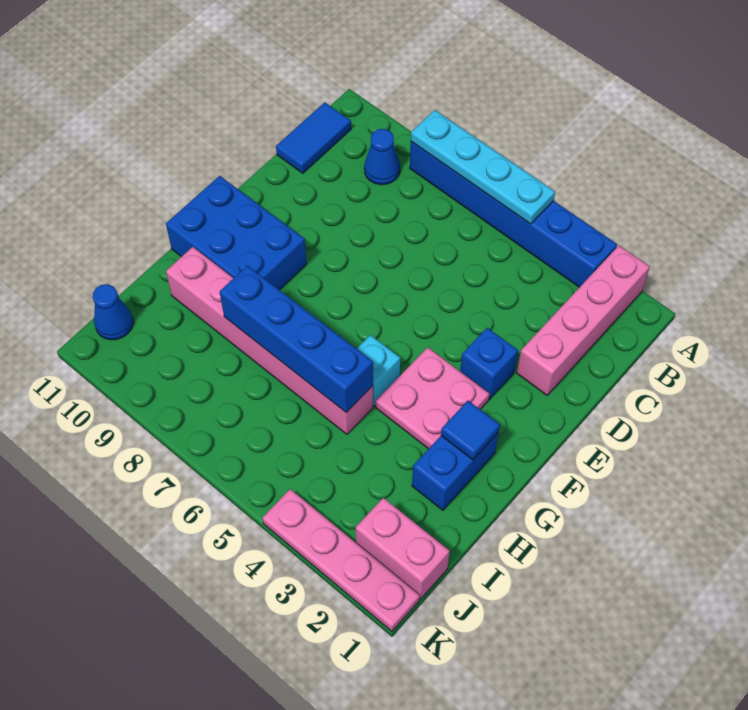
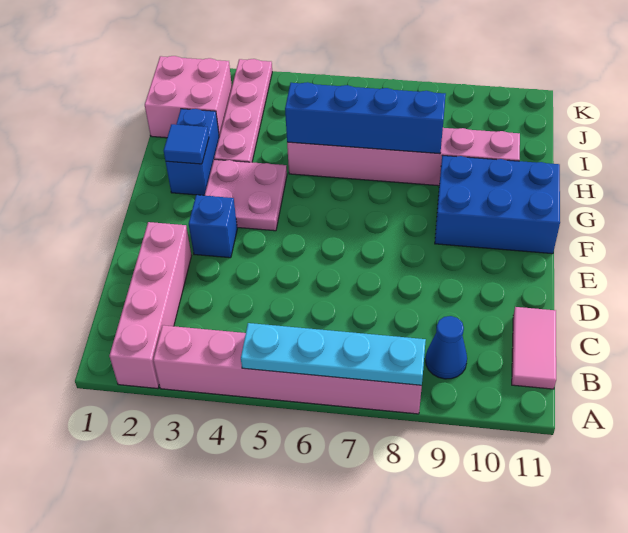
blue brick A3:A8 level 1 -> pink brick A3:A8 level 1
blue tile B11:C11 level 1 -> pink tile B11:C11 level 1
cyan brick G5 level 1 -> none
pink brick J1:J2 level 1 -> pink brick I1:J2 level 1
blue cone J11 level 1 -> none
pink plate K1:K4 level 1 -> pink plate H3:K3 level 1

